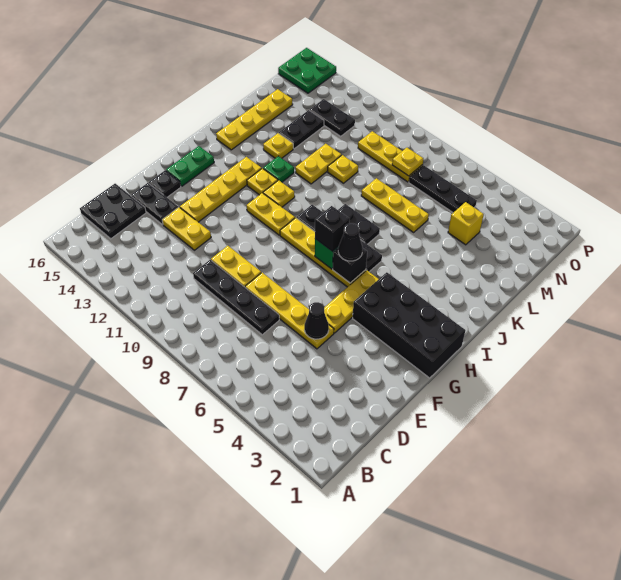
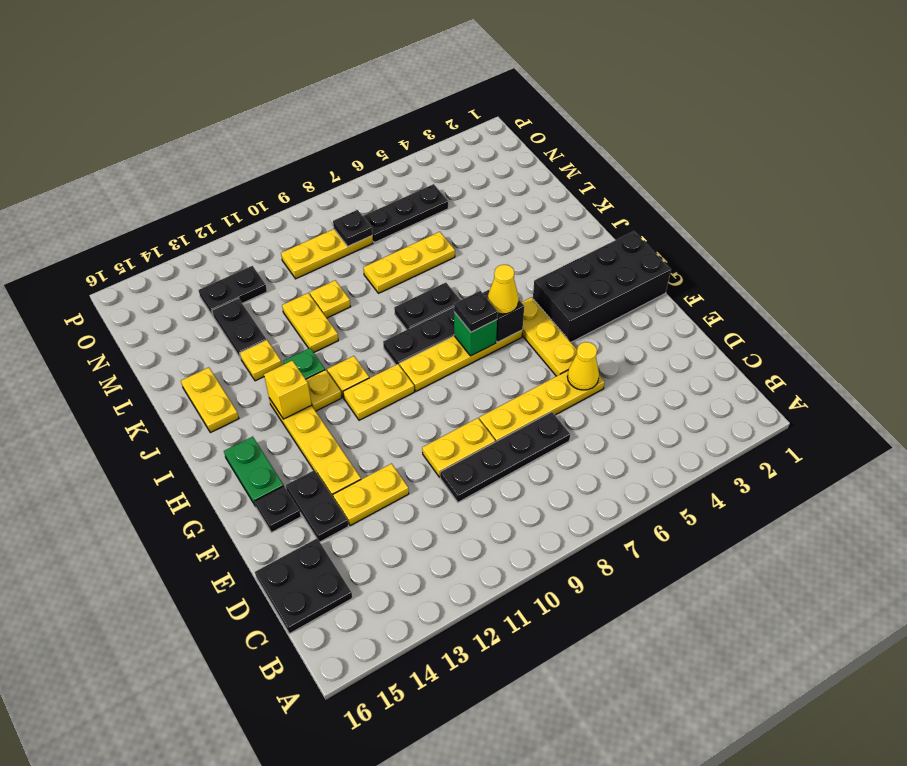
black cone E5 level 2 -> yellow cone E5 level 2
black plate E14:E15 level 1 -> black plate E14:F14 level 1
black cone H6 level 3 -> yellow cone H6 level 3
black brick H7 level 3 -> black plate H7 level 3
yellow plate J15:M15 level 1 -> yellow plate J15:K15 level 1
yellow brick M4 level 1 -> yellow brick I13 level 2
yellow plate N8 level 2 -> black plate N8 level 2
green plate O15:P16 level 1 -> none

